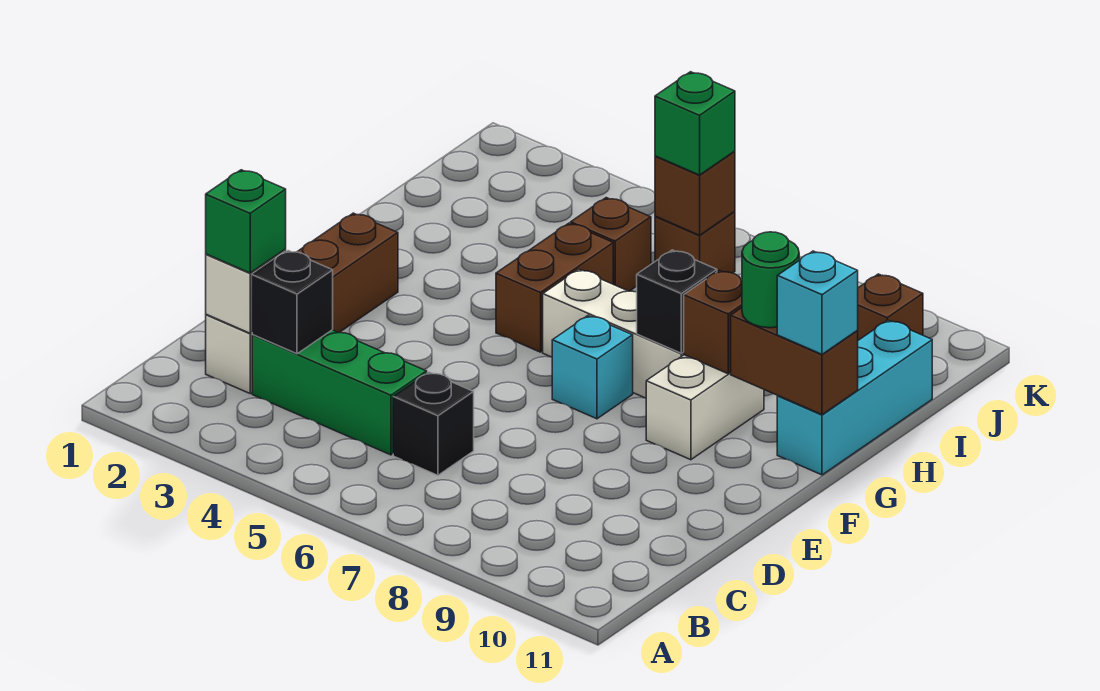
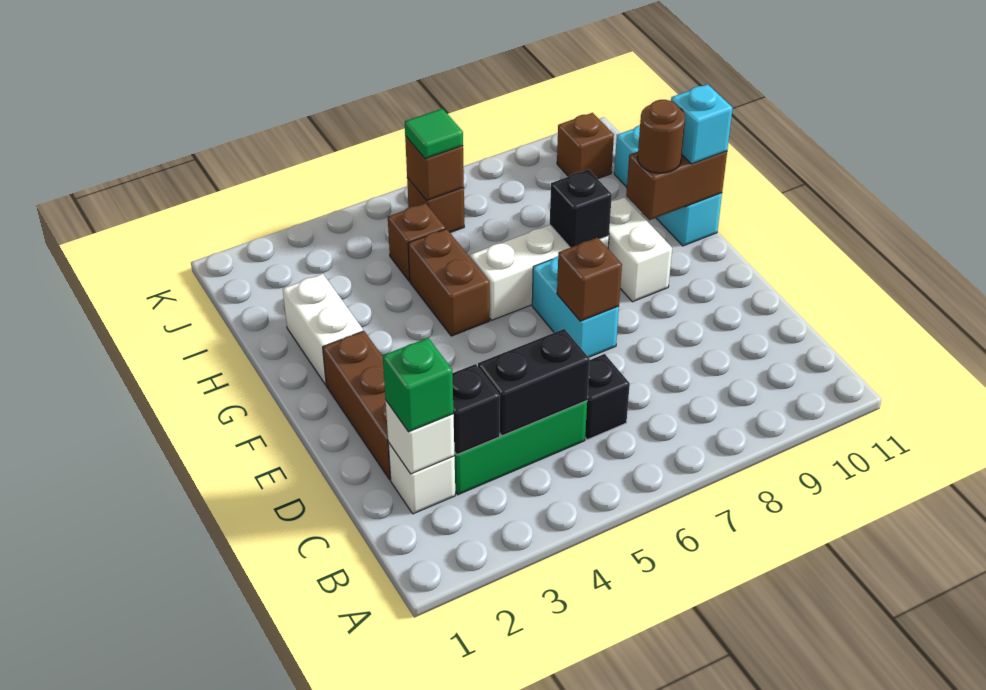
none -> black brick C4:C5 level 2
cyan brick F7 level 1 -> cyan brick E7:F7 level 1
none -> white brick G2:H2 level 1
brown brick G9 level 2 -> brown brick E7 level 2
green round brick G10 level 3 -> brown round brick G10 level 3
green brick J6 level 3 -> green tile J6 level 3

